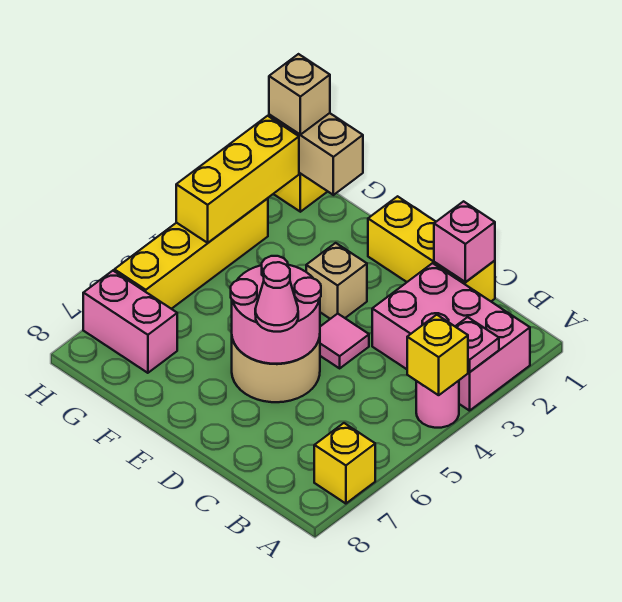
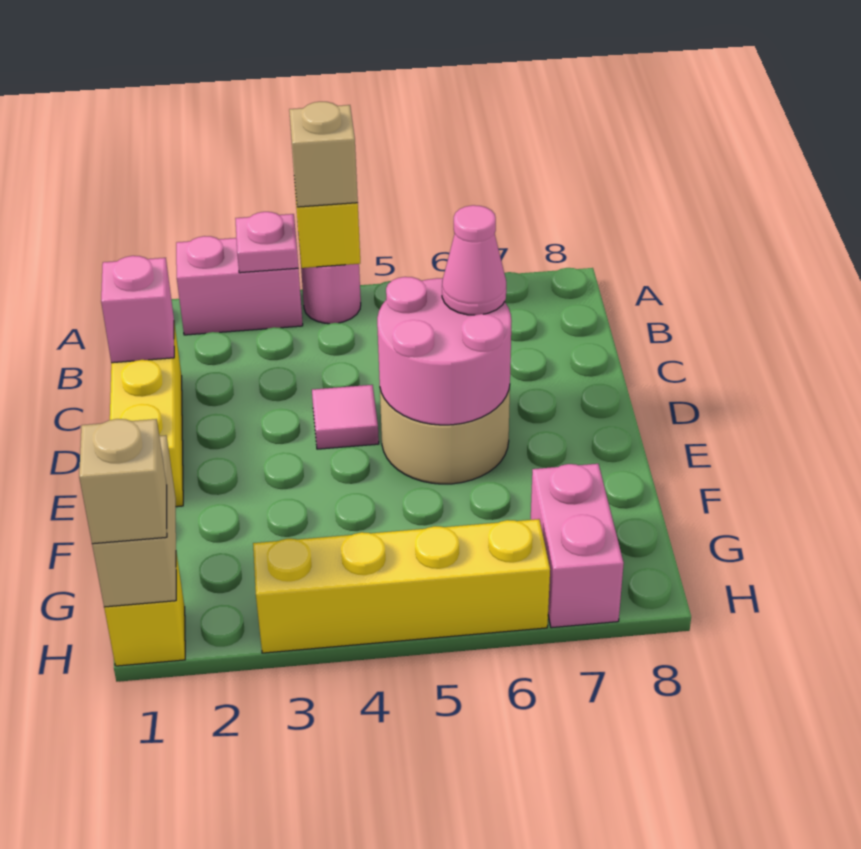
pink brick A2:C3 level 1 -> pink brick A2:A3 level 1
yellow brick A7 level 1 -> none
tan brick E3 level 1 -> tan brick A4 level 3
yellow brick H2:H4 level 2 -> none

